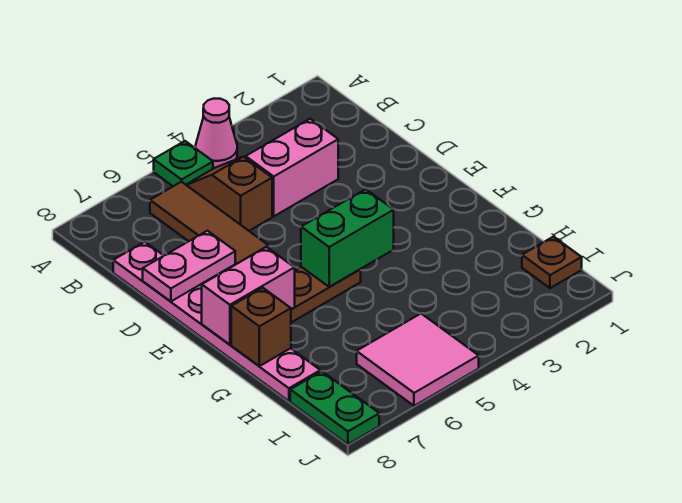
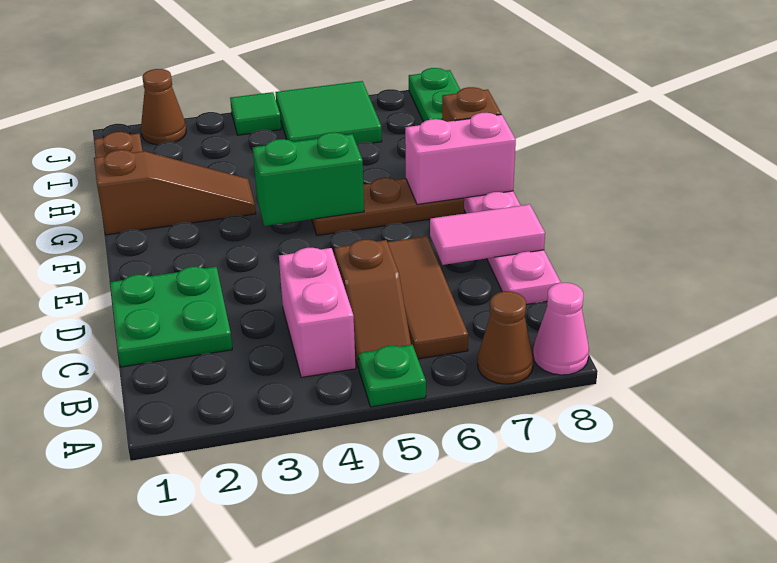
pink cone A4 level 1 -> pink cone A8 level 1
none -> brown cone A7 level 1
none -> green plate C1:D2 level 1
pink brick C3:C4 level 1 -> pink brick B4:C4 level 1
pink plate D7:D8 level 2 -> pink tile D7:D8 level 2
none -> brown slope G1:G3 level 1 top 1
pink tile I5:J6 level 1 -> green tile I5:J6 level 1
none -> brown cone J2 level 1
none -> green tile J4 level 1

